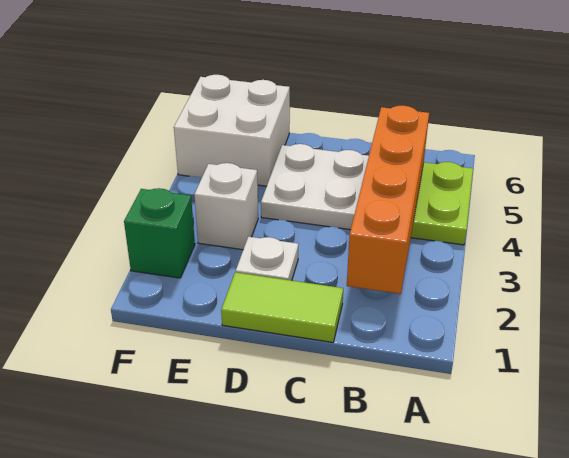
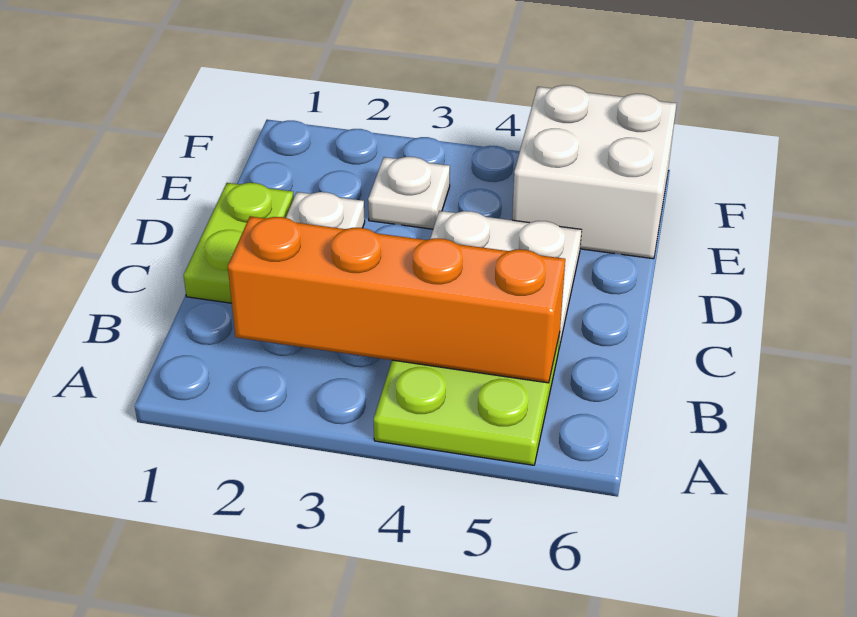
lime tile C1:D1 level 1 -> lime plate C1:D1 level 1
white brick E3 level 1 -> white plate E3 level 1
green brick F2 level 1 -> none

